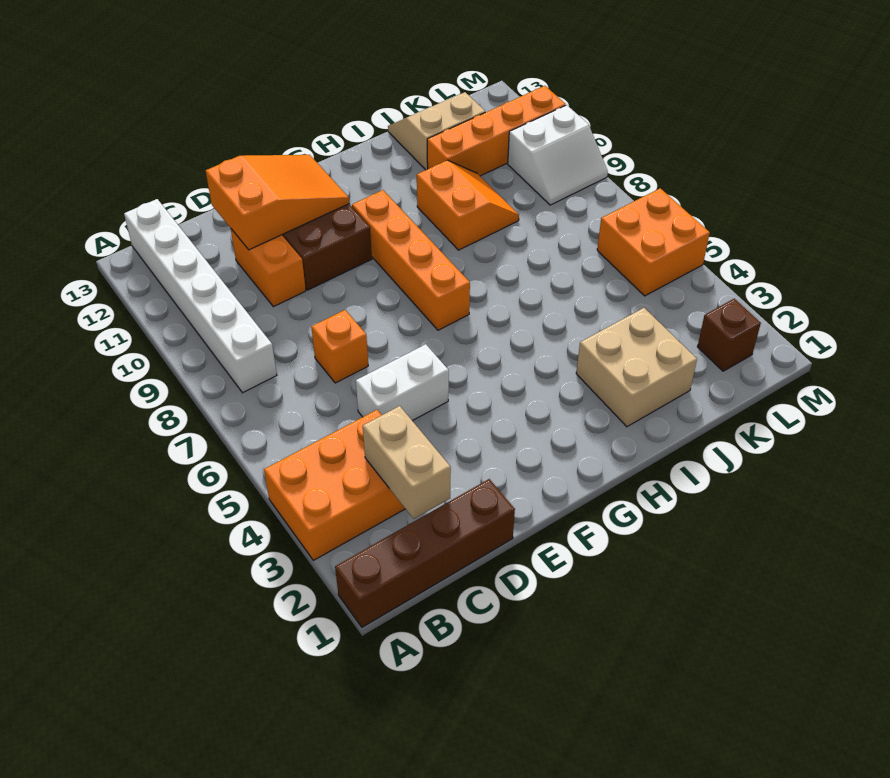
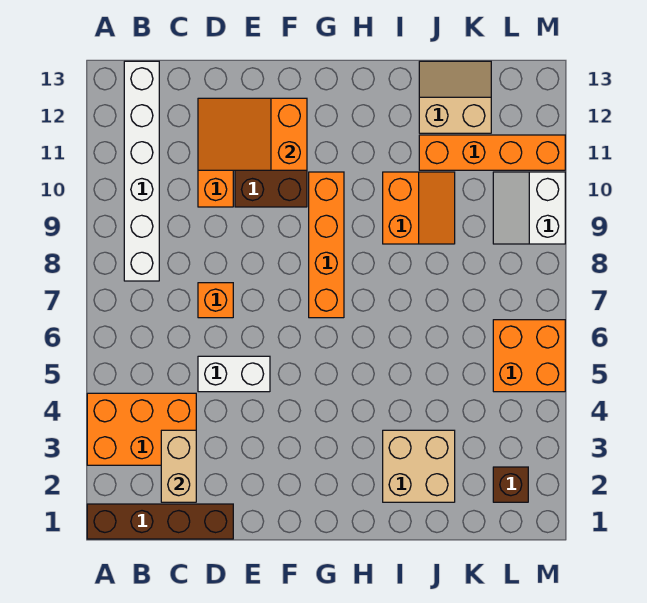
orange slope D11:F12 level 2 top D -> orange slope D11:F12 level 2 top F
white slope L9:M10 level 1 top 10 -> white slope L9:M10 level 1 top M

